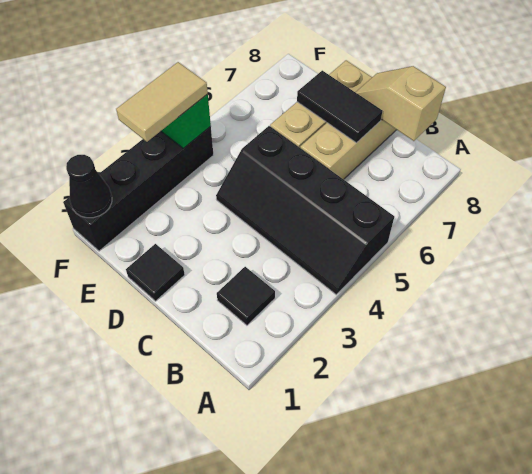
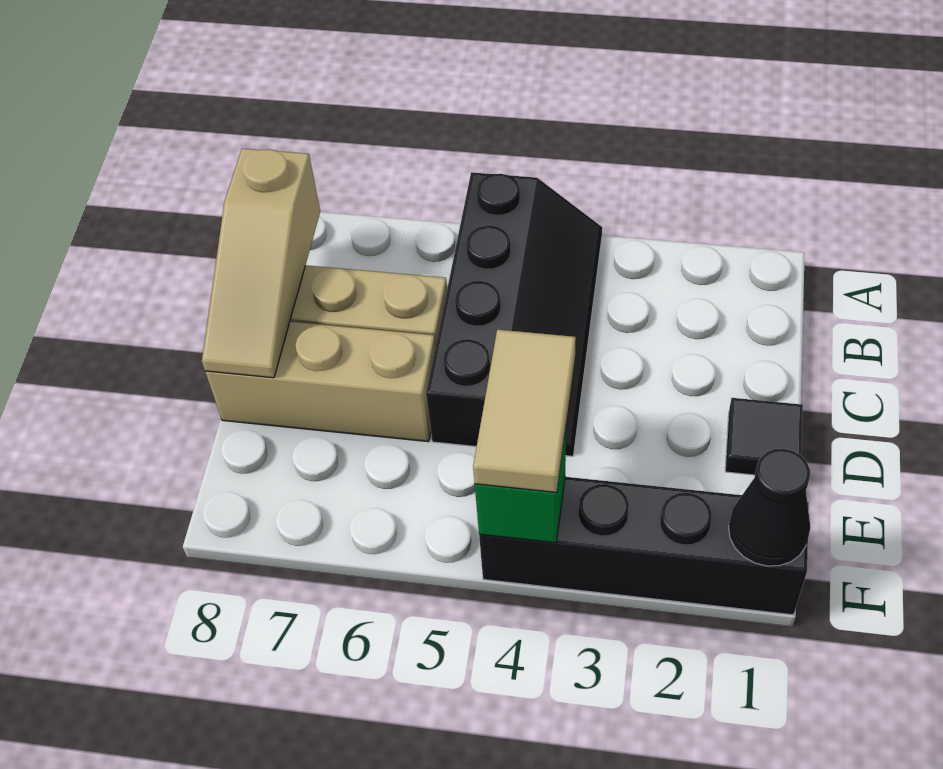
black tile B2 level 1 -> none
tan slope B8:C8 level 2 top B -> tan slope B8:D8 level 2 top B
black tile C7:D7 level 2 -> none
tan tile F3:F4 level 3 -> tan tile E4:F4 level 3

